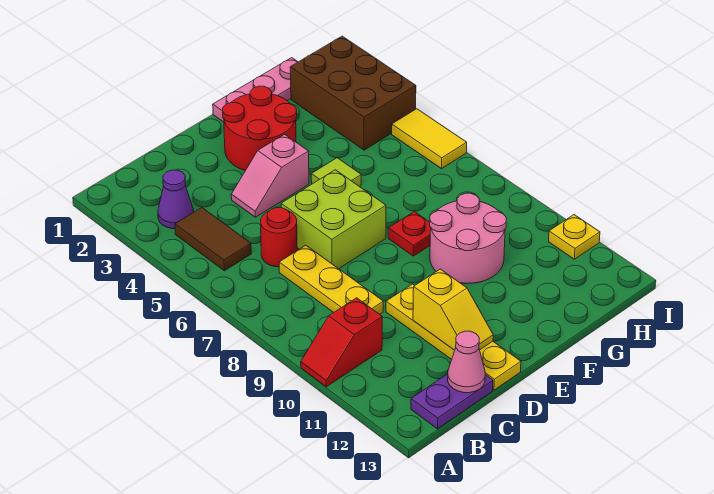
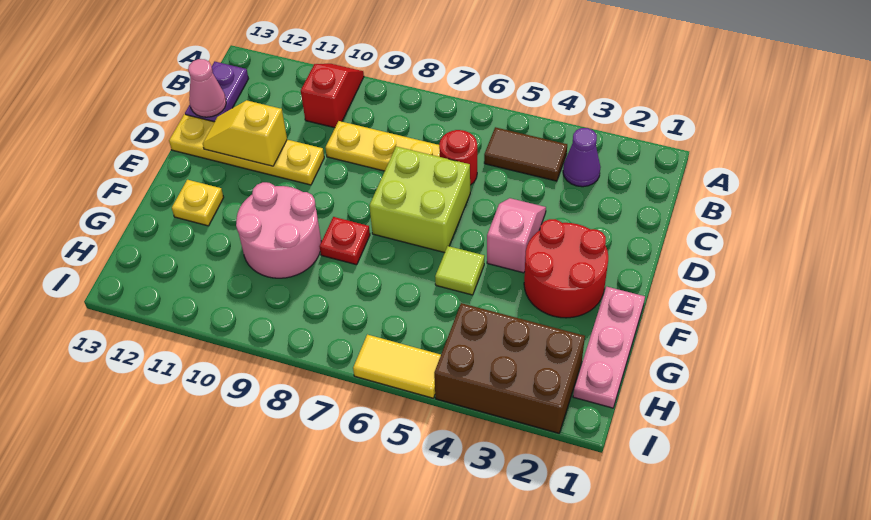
yellow plate I11 level 1 -> yellow plate F12 level 1

